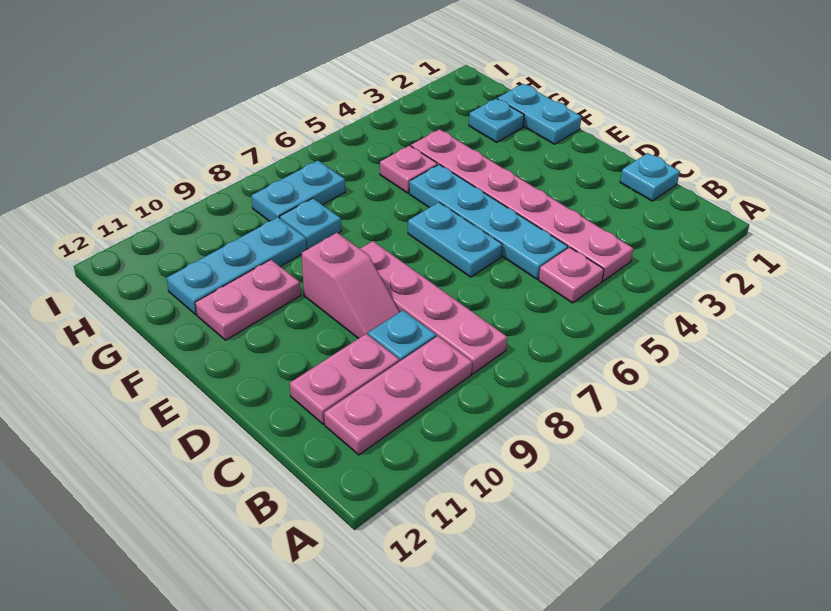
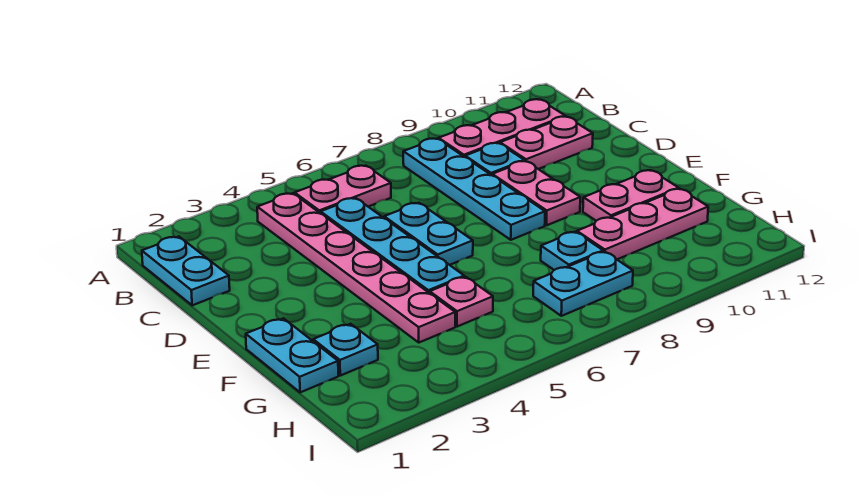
pink plate B5 level 1 -> pink plate B5:B6 level 1
pink plate B8:E8 level 1 -> cyan plate B8:E8 level 1
cyan plate C1 level 1 -> cyan plate B1:C1 level 1
pink slope D9:E9 level 1 top E -> pink plate D9:E9 level 1
cyan plate G9:G11 level 1 -> pink plate G9:G11 level 1

